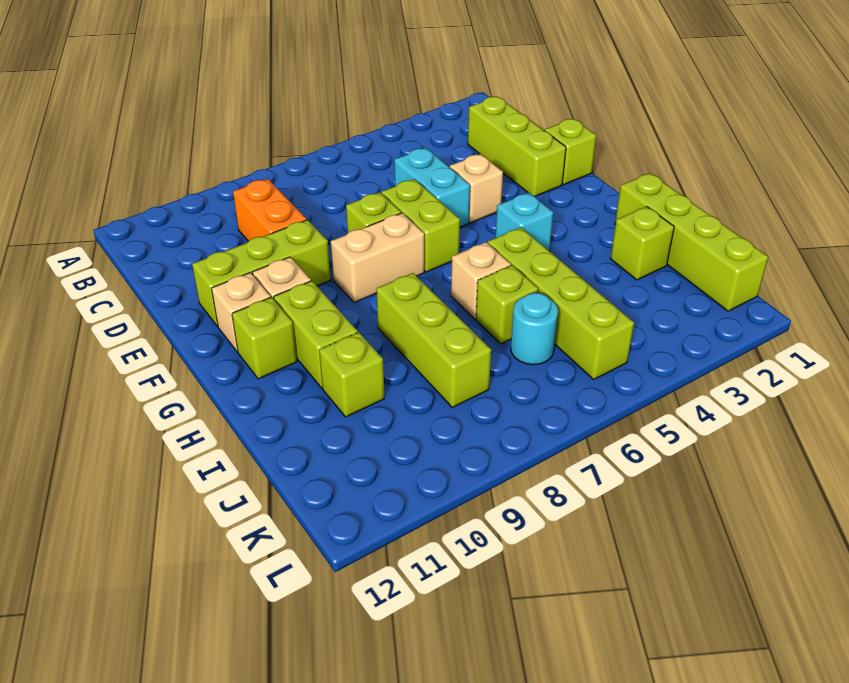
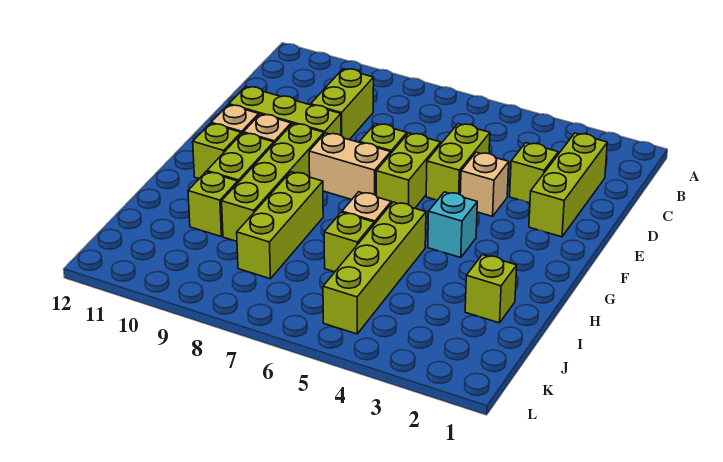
orange brick C9:D9 level 1 -> lime brick C9:D9 level 1
cyan brick D5:E5 level 1 -> lime brick D5:E5 level 1
lime brick E1 level 1 -> lime brick D3 level 1
lime brick H1:K1 level 1 -> lime brick F9:I9 level 1
cyan round brick J6 level 1 -> none

